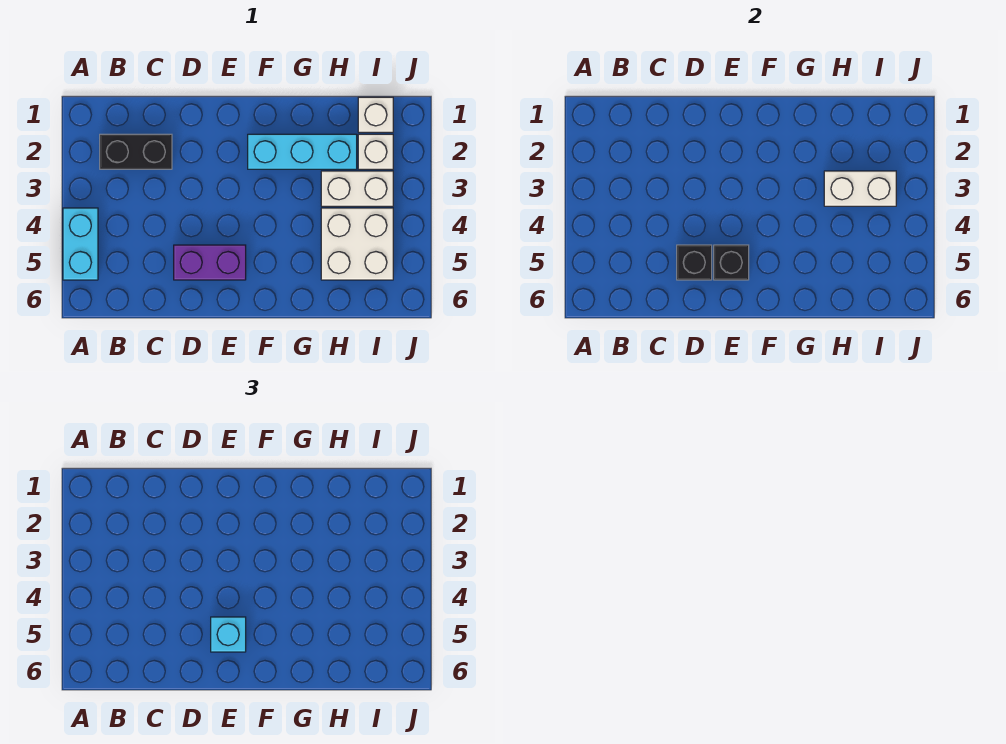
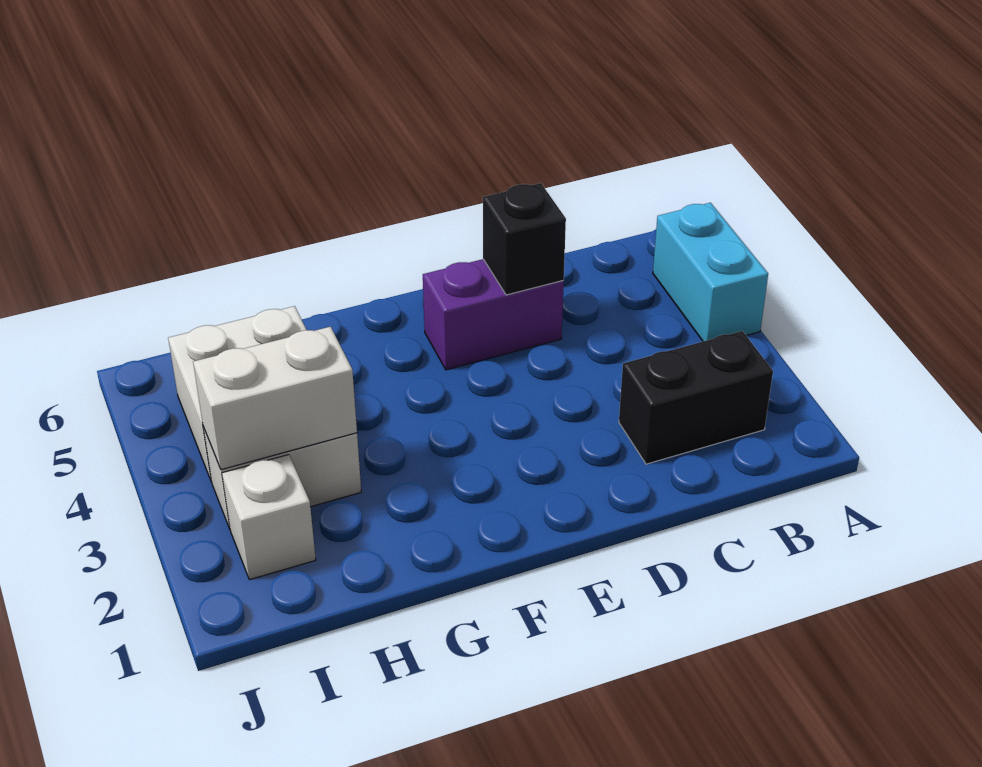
black brick E5 level 2 -> none
cyan brick E5 level 3 -> none
cyan brick F2:H2 level 1 -> none
white brick I1 level 1 -> none

